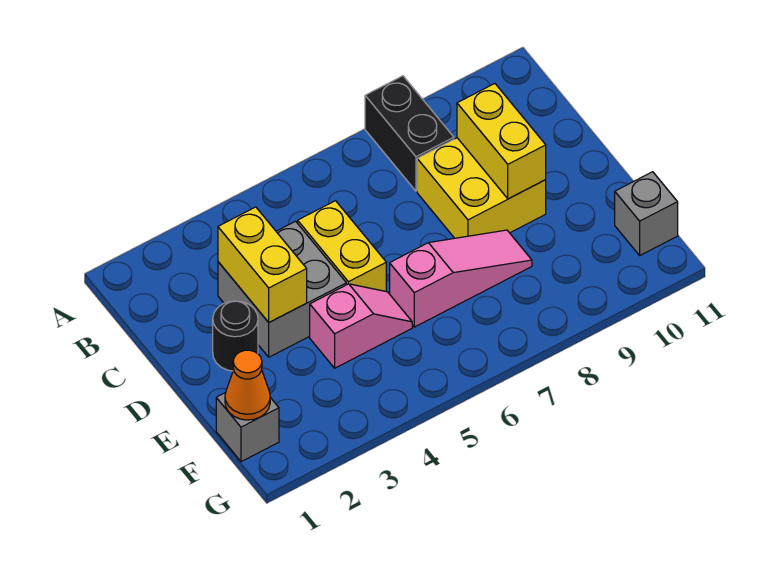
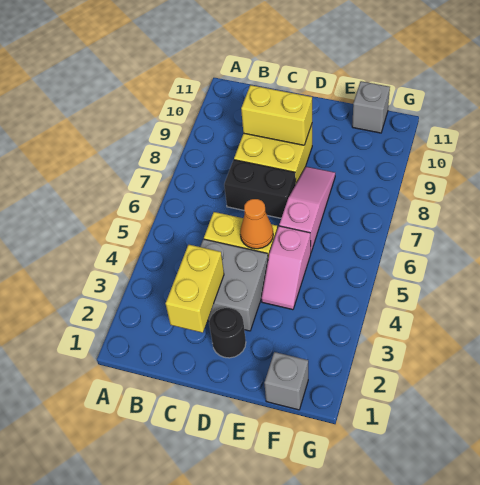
black brick A8:B8 level 1 -> black brick C7:D7 level 1
yellow brick C3:D3 level 2 -> yellow brick C2:C3 level 2
pink slope E4:E5 level 1 top 4 -> pink slope E4:E5 level 1 top 5
orange cone F1 level 2 -> orange cone D5 level 2

